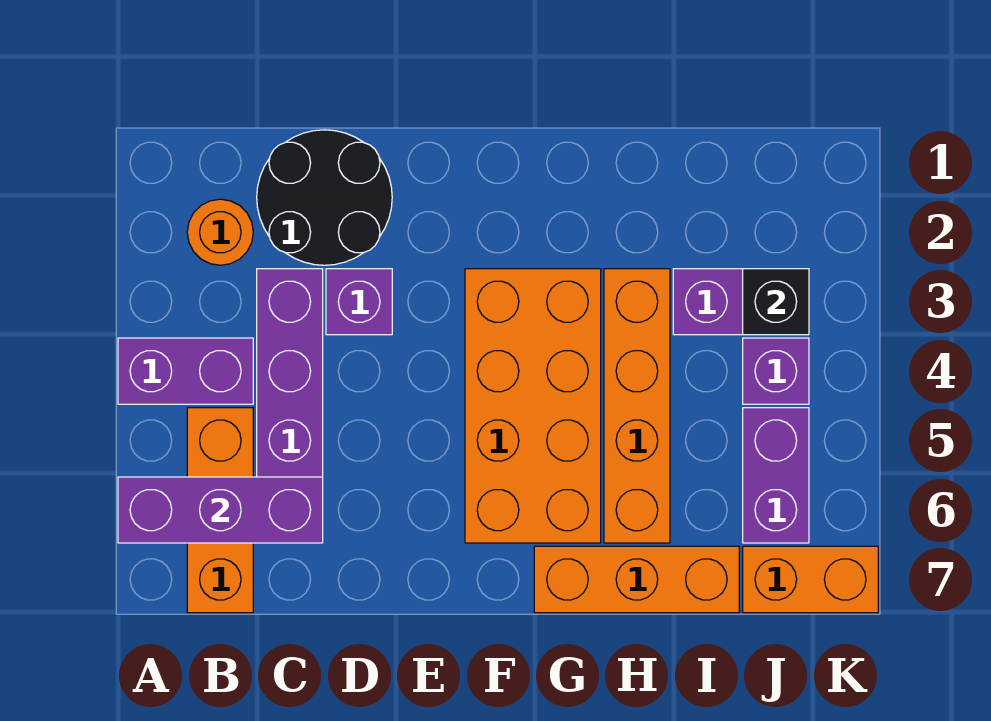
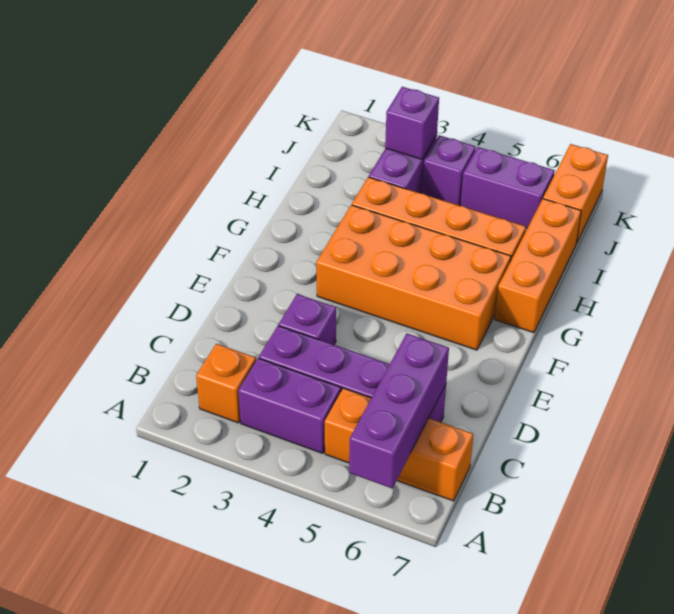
purple brick A4:B4 level 1 -> purple brick B3:B4 level 1
orange round brick B2 level 1 -> orange brick B2 level 1
black round brick C1:D2 level 1 -> none
black brick J3 level 2 -> purple brick J3 level 2

